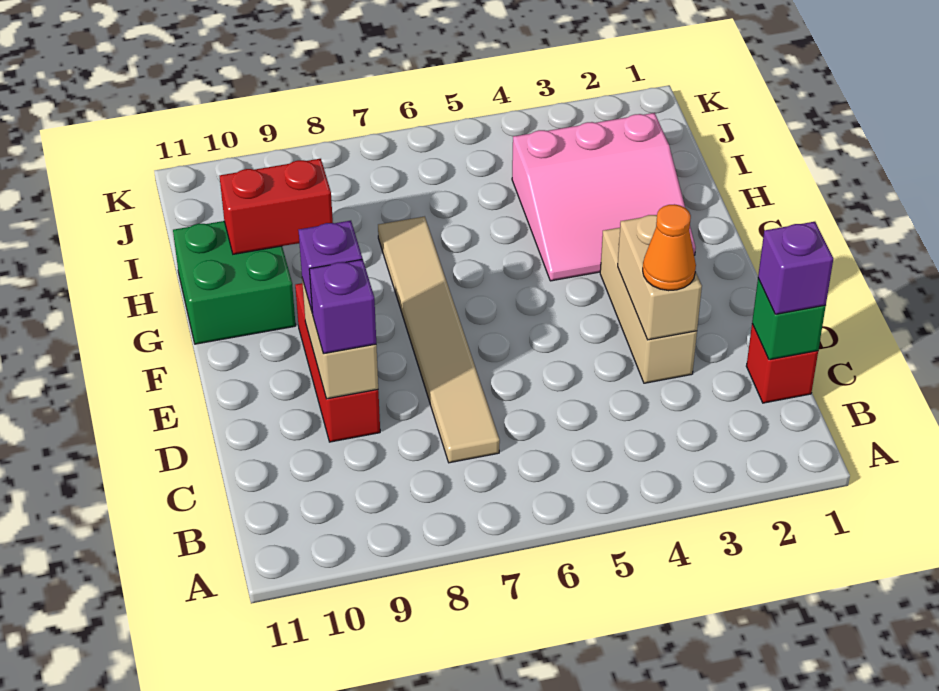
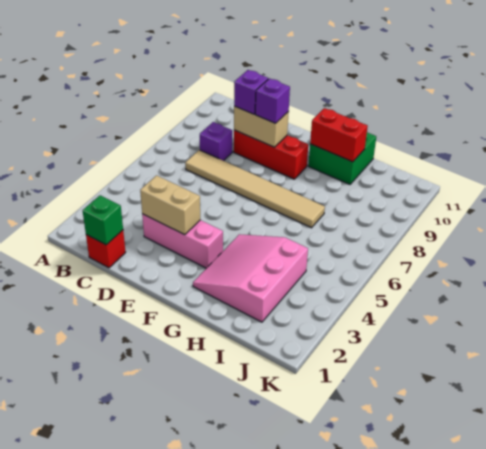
purple brick C1 level 3 -> purple brick C8 level 1
tan brick D3:F3 level 1 -> pink brick D3:F3 level 1
orange cone D3 level 3 -> none
red brick H9:H10 level 2 -> red brick G10:H10 level 2

